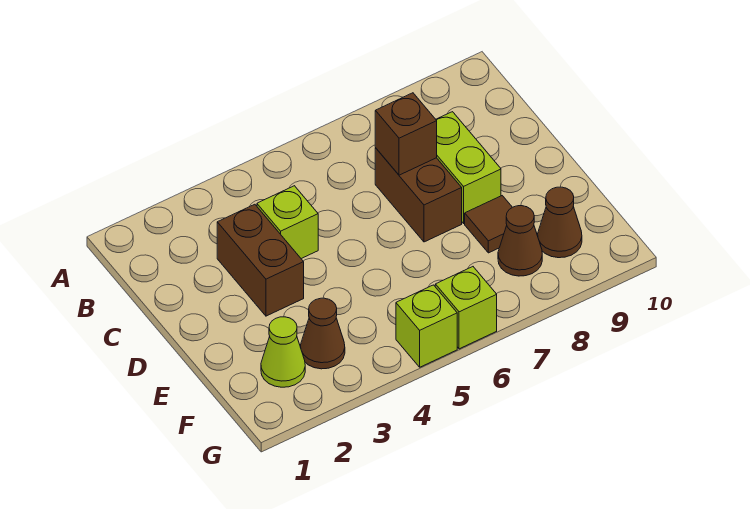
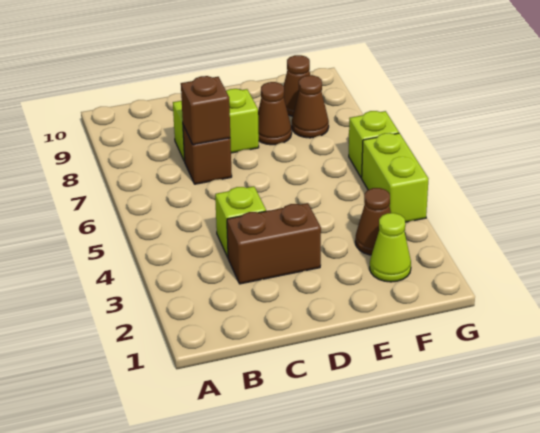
brown brick C7:D7 level 1 -> brown brick C7 level 1
brown tile E8 level 1 -> brown cone E8 level 1
lime brick G5 level 1 -> lime brick G4:G5 level 1

